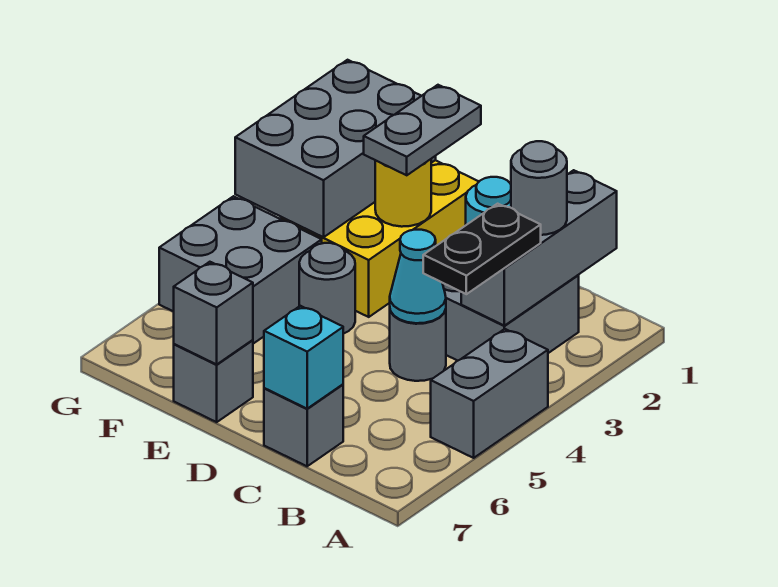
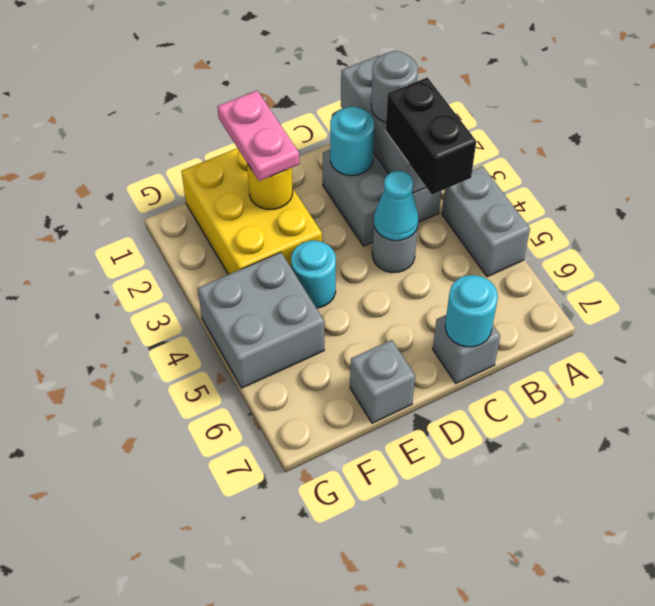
black plate B3:B4 level 3 -> black brick B3:B4 level 3
cyan brick C7 level 2 -> cyan round brick C7 level 2
grey plate E1:E2 level 3 -> pink plate E1:E2 level 3
grey round brick E4 level 1 -> cyan round brick E4 level 1
grey brick E7 level 2 -> none
grey brick F1:G3 level 2 -> none

